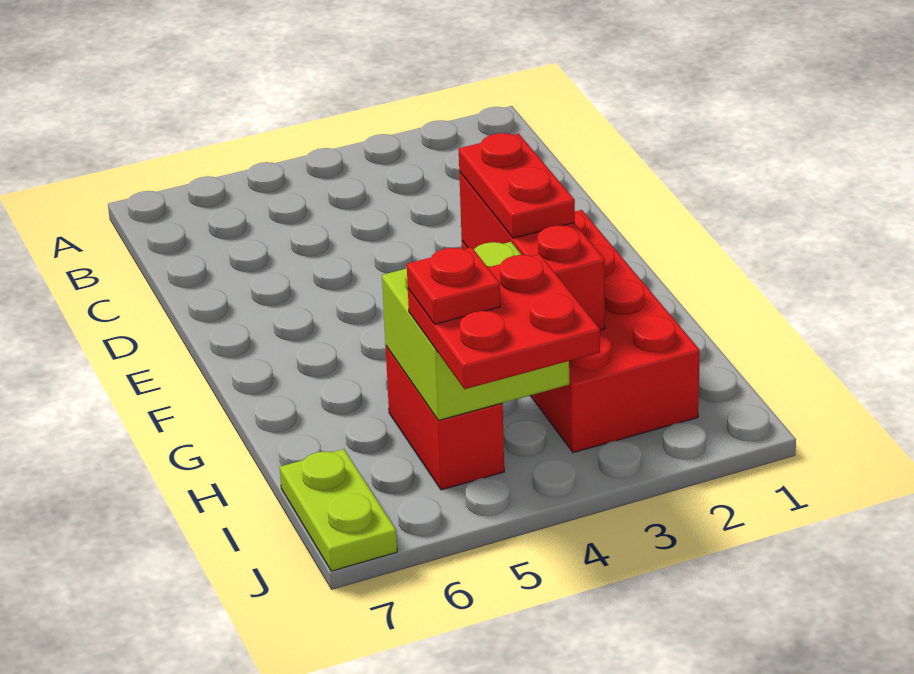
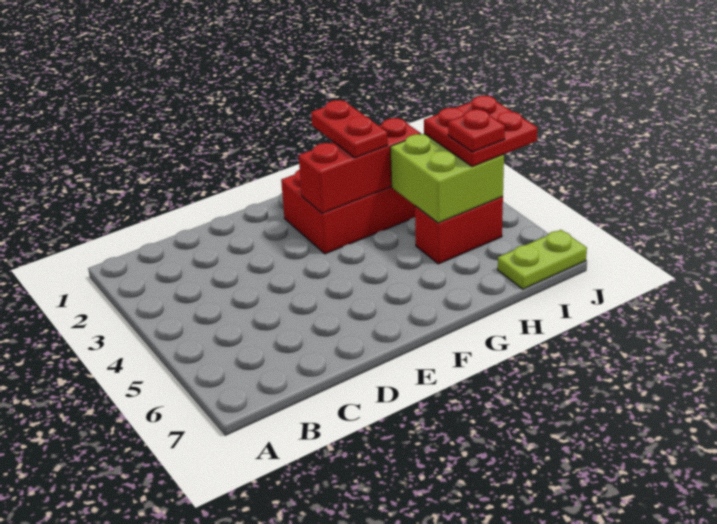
red plate F3:G3 level 3 -> red plate G2:G3 level 3

